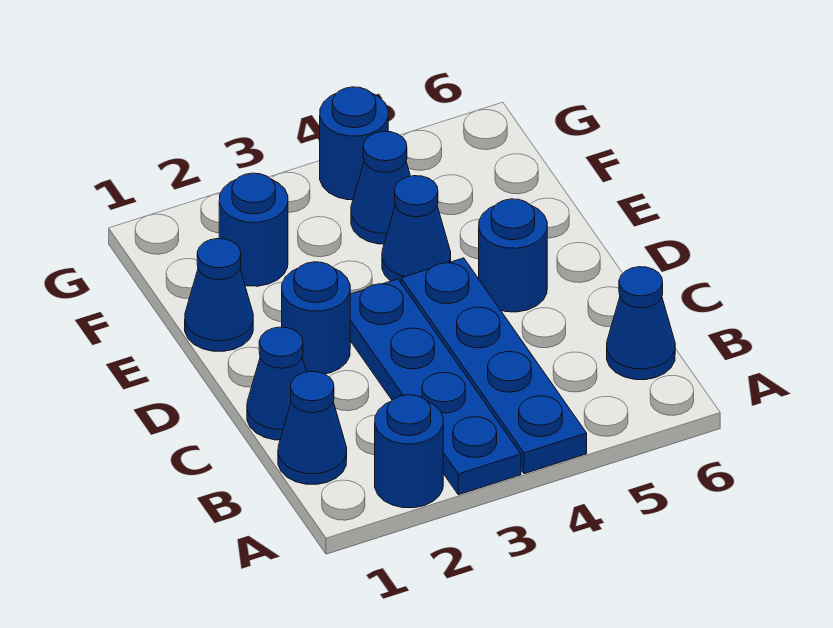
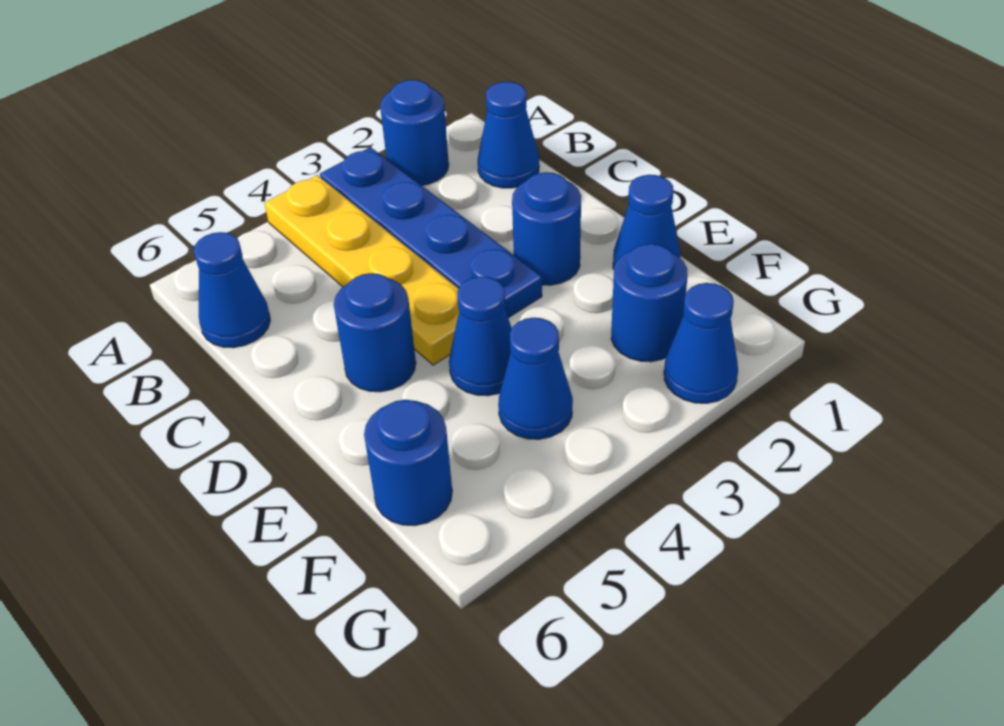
blue plate A4:D4 level 1 -> yellow plate A4:D4 level 1
blue cone C1 level 1 -> blue cone G2 level 1
blue round brick G4 level 1 -> blue round brick F6 level 1

